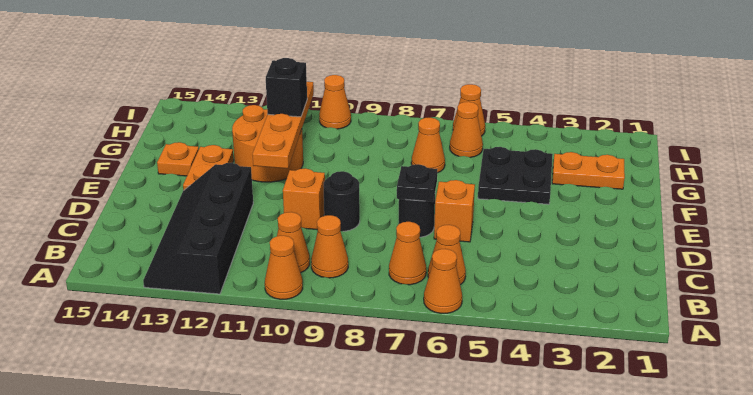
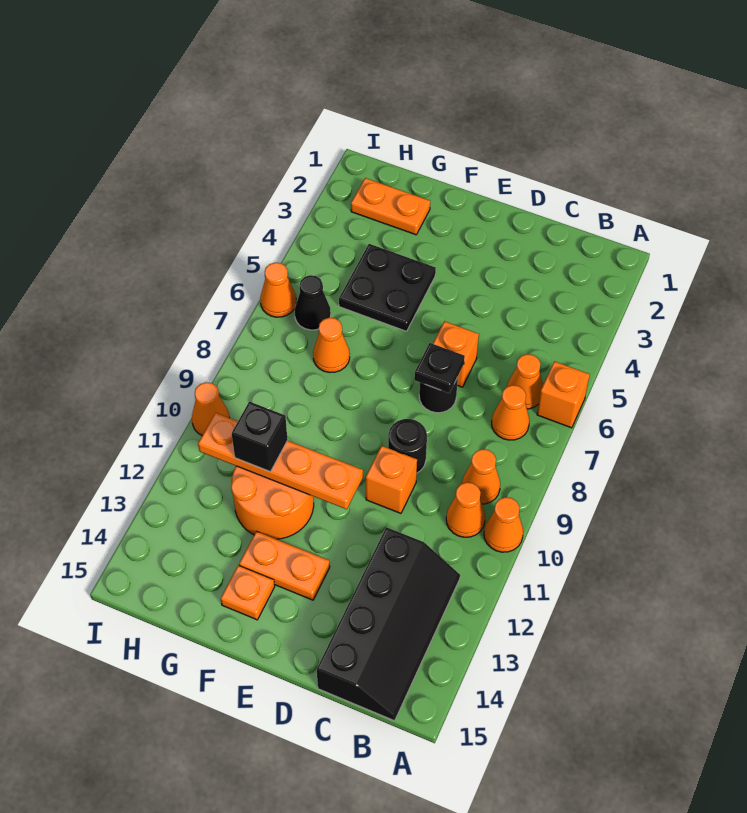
orange cone A6 level 1 -> orange brick A6 level 1
black slope A12:D13 level 1 top 12 -> black slope B12:C15 level 1 top C
orange plate G2:G3 level 1 -> orange plate G2:H2 level 1
orange cone H6 level 1 -> black cone H6 level 1

